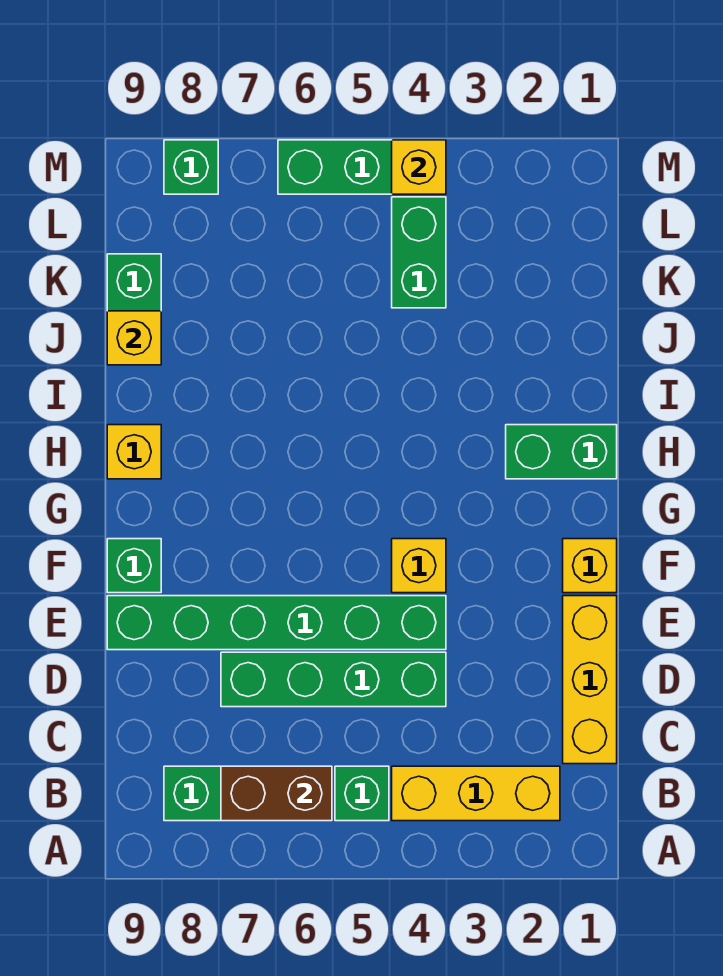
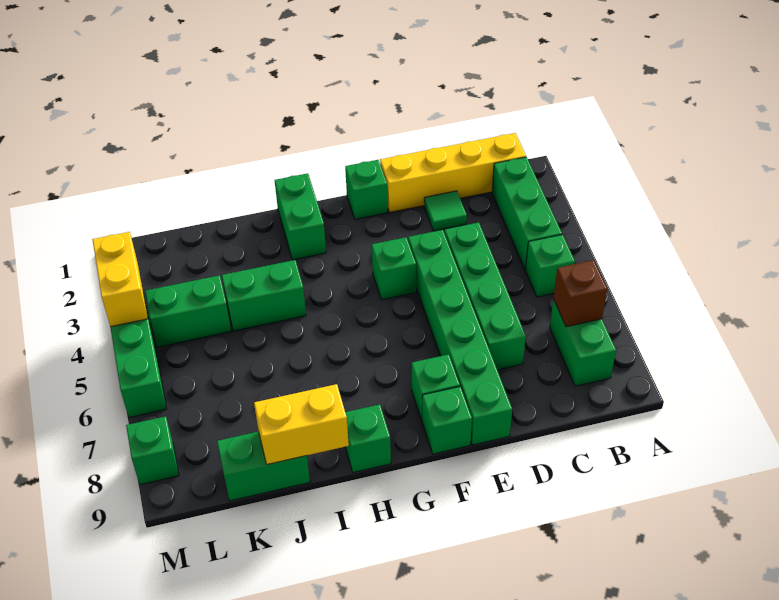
yellow brick B2:B4 level 1 -> green brick B2:B4 level 1
brown brick B6:B7 level 2 -> brown brick B7 level 2
yellow brick C1:E1 level 1 -> yellow brick B1:E1 level 1
none -> green tile D2 level 1
yellow brick F1 level 1 -> green brick F1 level 1
yellow brick F4 level 1 -> green brick F4 level 1
none -> green brick F8 level 1
yellow brick H9 level 1 -> green brick H9 level 1
none -> green brick I4:J4 level 1
yellow brick J9 level 2 -> yellow brick I9:J9 level 2
yellow brick M4 level 2 -> yellow brick M3:M4 level 2

